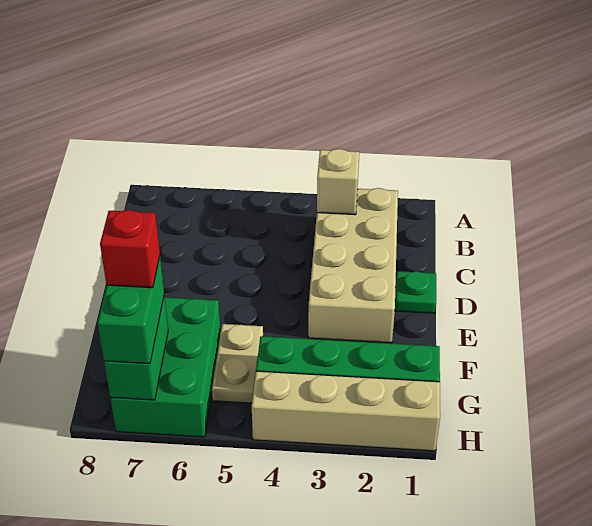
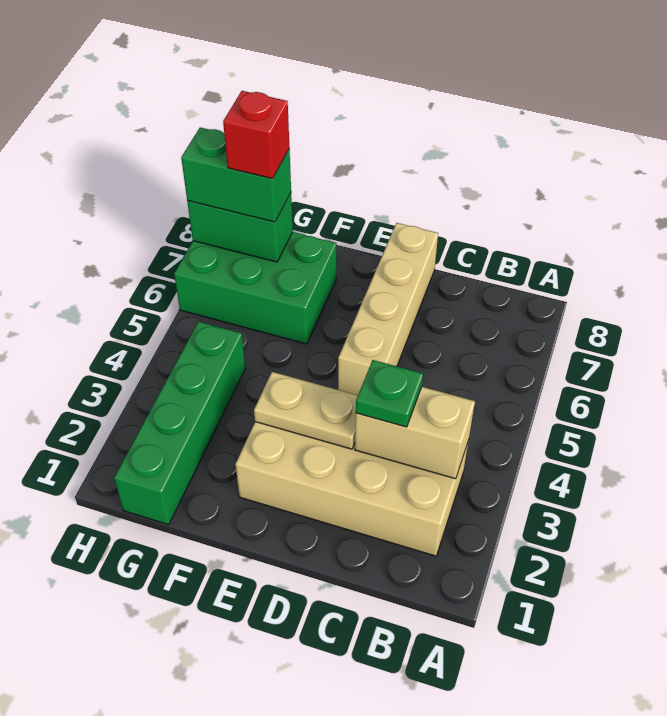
tan brick B3 level 2 -> tan brick B3:C3 level 2
green plate D1 level 1 -> green plate C3 level 3
tan plate F5:G5 level 1 -> tan plate D3:E3 level 2
tan brick H1:H4 level 1 -> tan brick D5:D8 level 1

